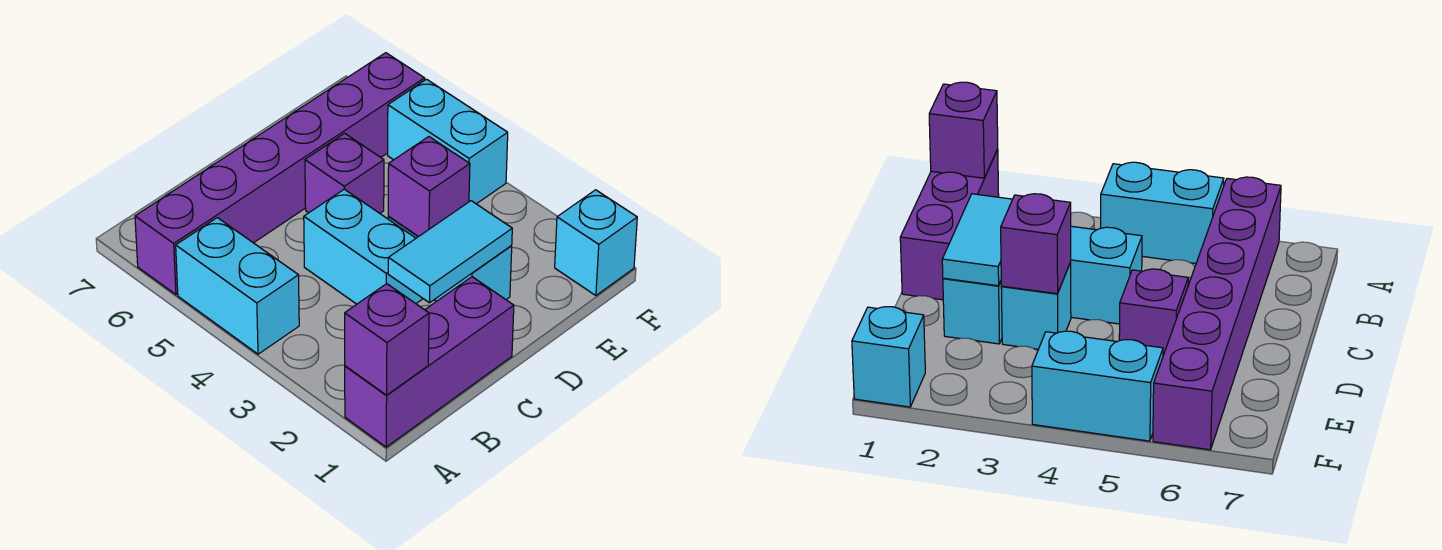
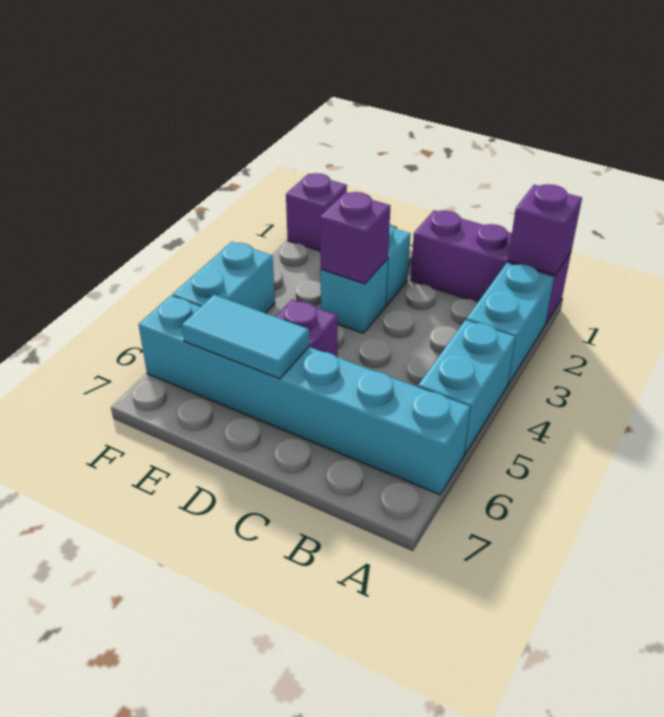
purple brick A6:F6 level 1 -> cyan brick A6:F6 level 1
cyan tile C2:D2 level 2 -> cyan tile D6:E6 level 2
cyan brick C3:C4 level 1 -> cyan brick A2:A3 level 1
cyan brick F1 level 1 -> purple brick F1 level 1

